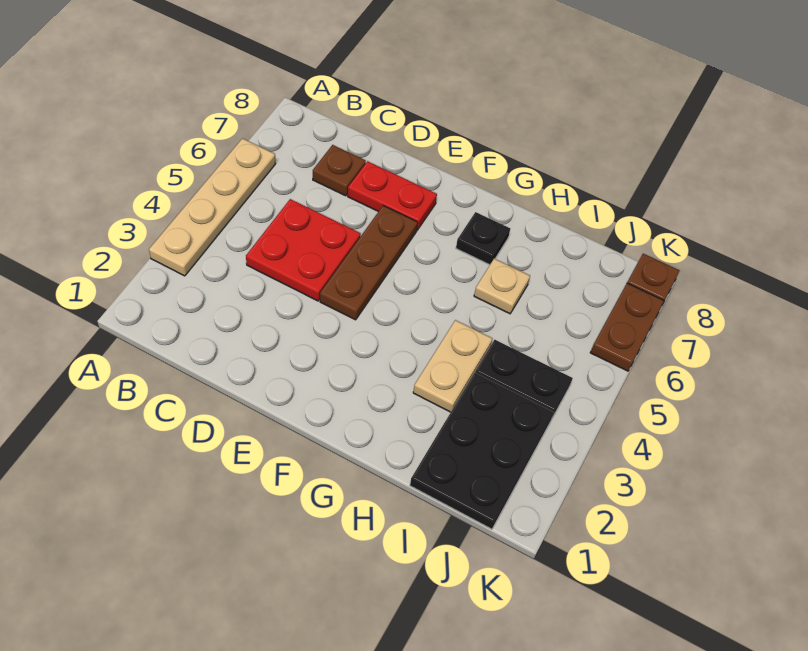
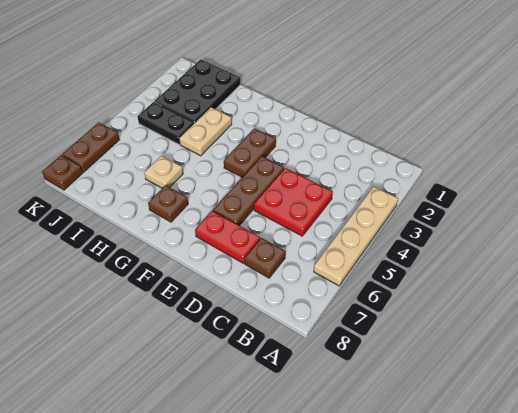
none -> brown plate F3:F4 level 1
black plate G7 level 1 -> brown plate G7 level 1

